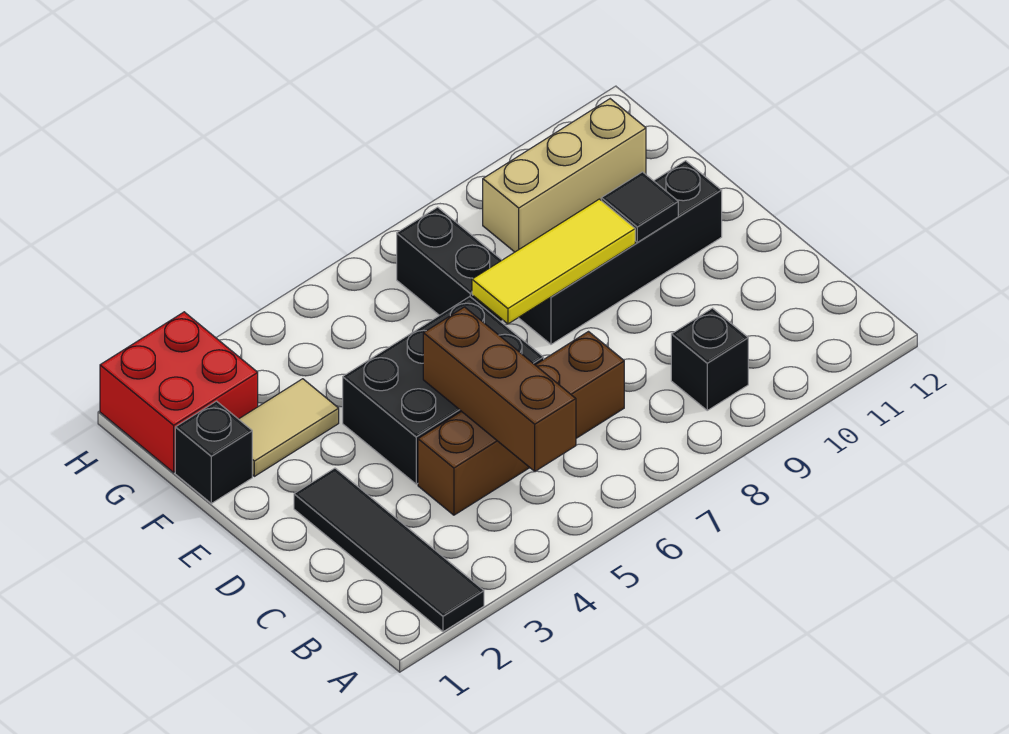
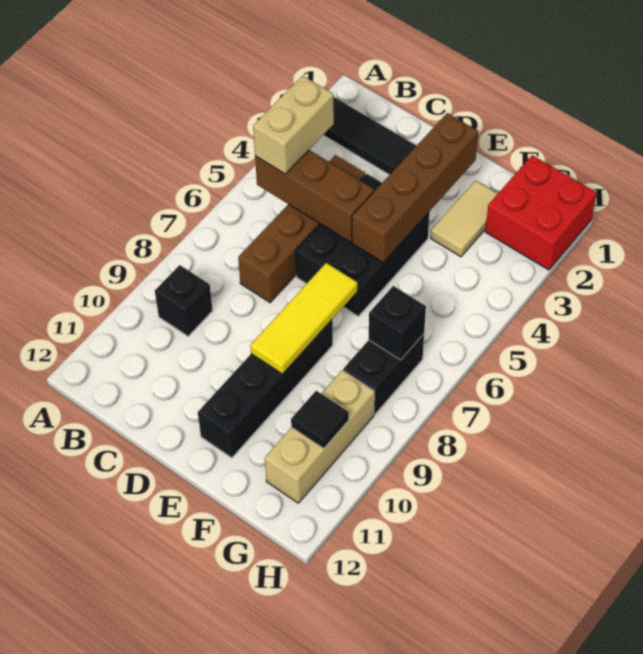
none -> tan brick B4:B5 level 3
none -> brown brick E2:E5 level 2
black tile E10 level 2 -> black tile G10 level 2
black brick F1 level 1 -> black brick G7 level 2
black brick F7:G7 level 1 -> black brick G7:G8 level 1

